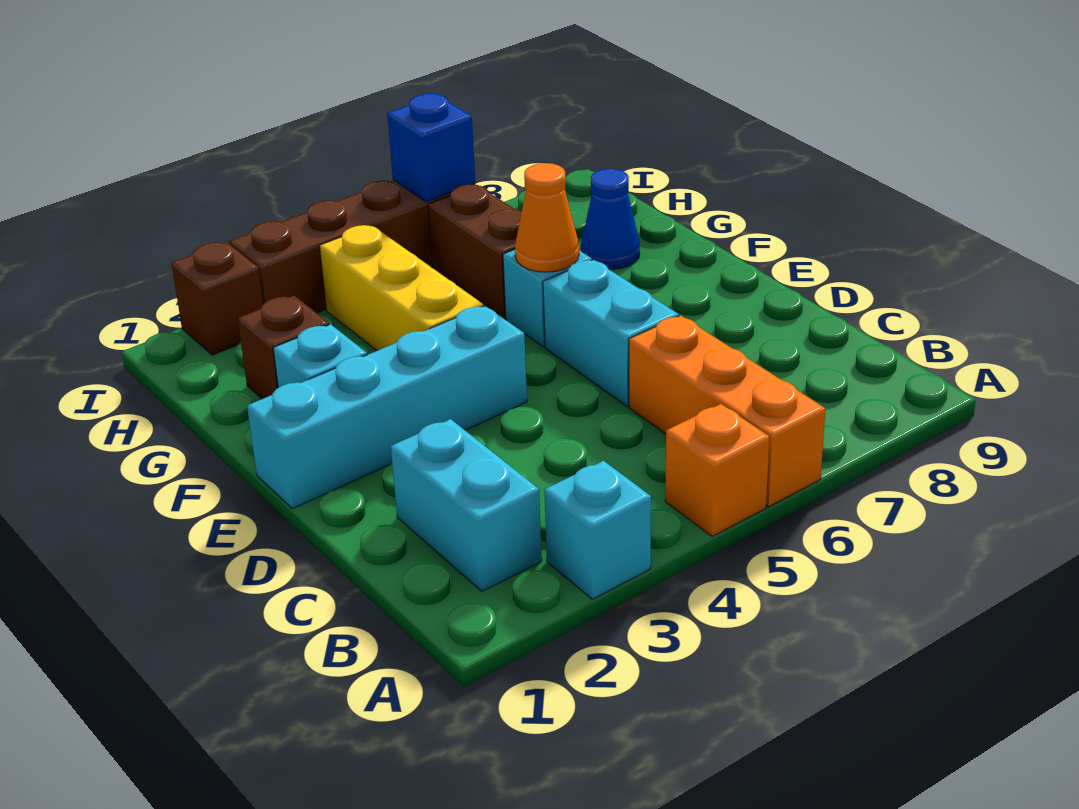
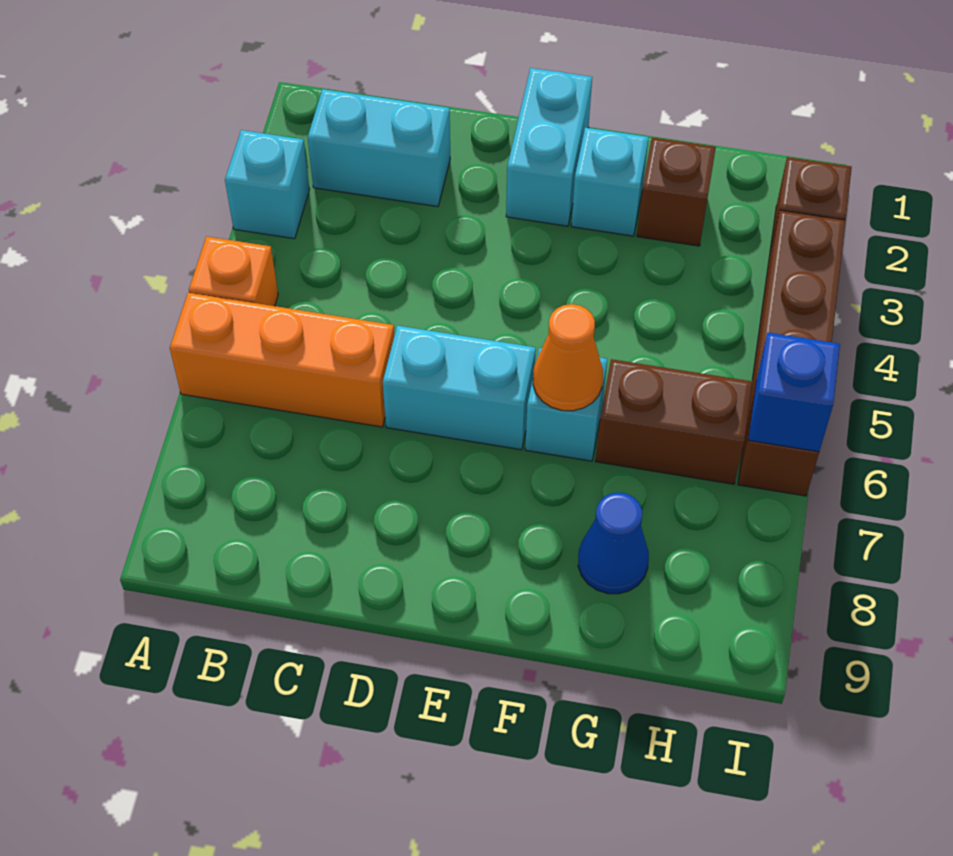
cyan brick E1:E4 level 1 -> cyan brick E1:E2 level 1
yellow brick F4:H4 level 1 -> none

